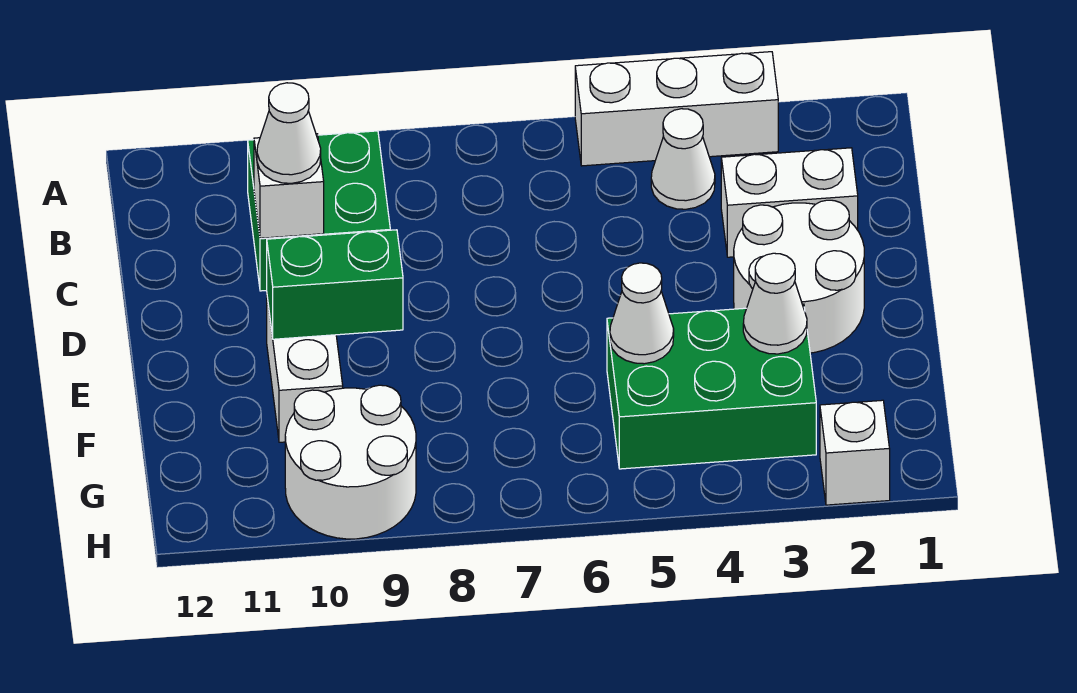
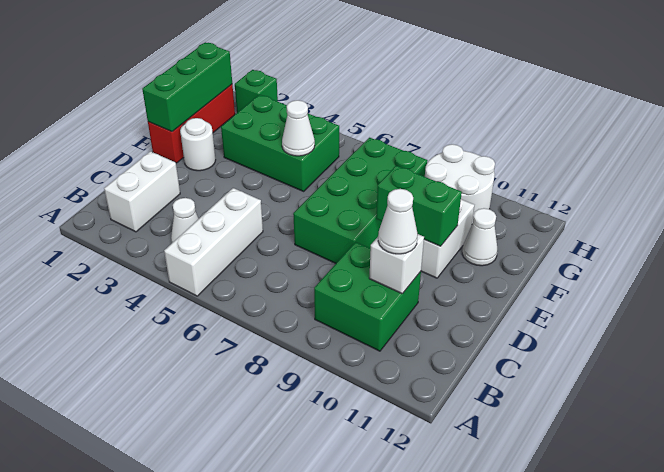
white brick A3:A5 level 1 -> white brick A5:C5 level 1
white brick C2:C3 level 1 -> white brick B2:C2 level 1
white round brick D2:E3 level 1 -> white round brick E2 level 1
none -> green brick D7:G8 level 1
none -> red brick E1:G1 level 1
none -> green brick E1:G1 level 2
white cone F3 level 2 -> white cone F11 level 1
white brick H2 level 1 -> green brick H2 level 1

